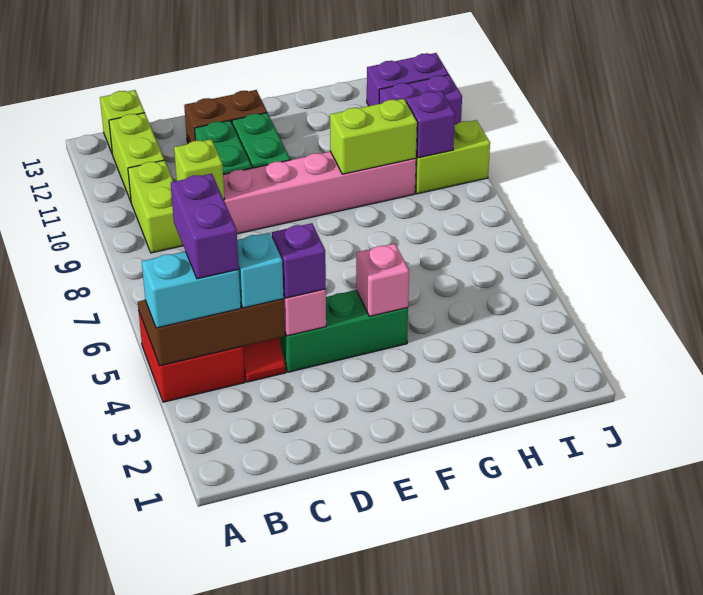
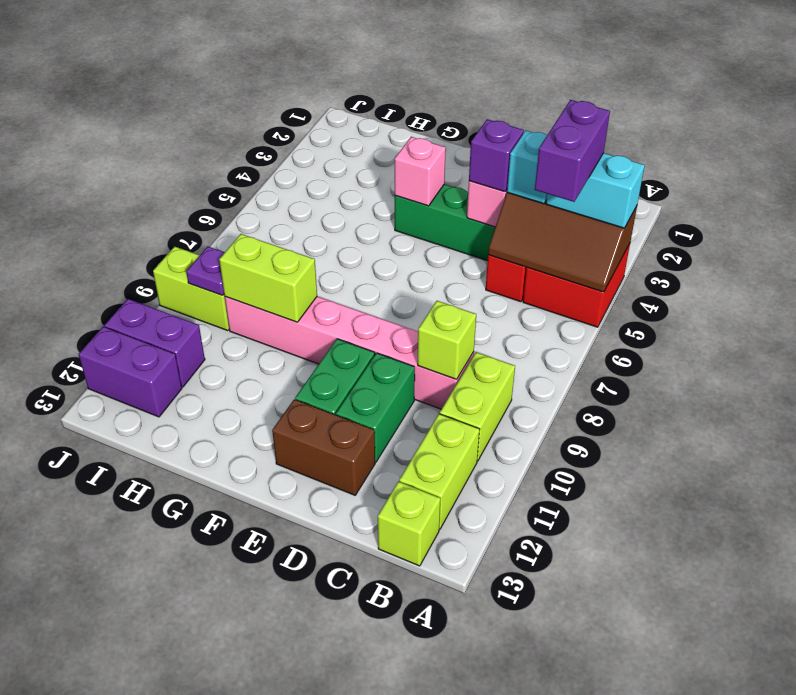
purple brick I9 level 2 -> purple plate I9 level 2

